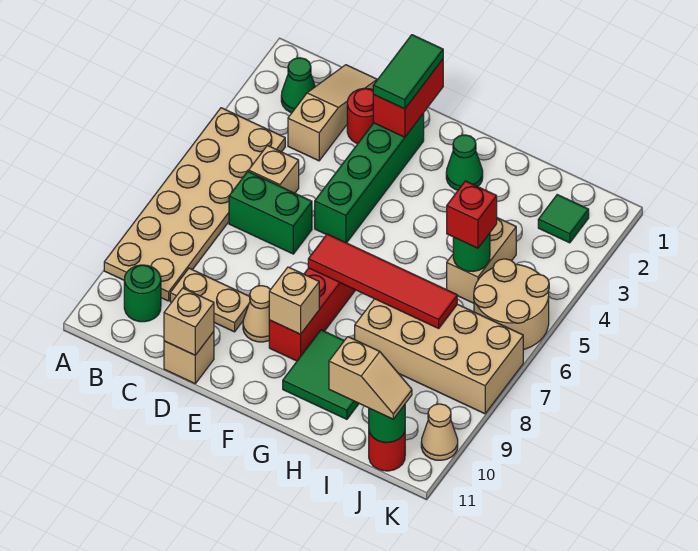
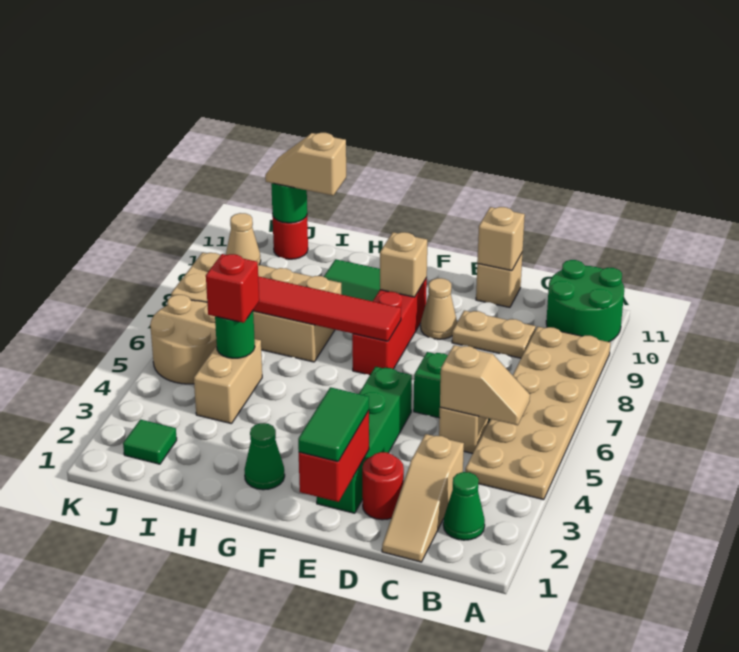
none -> tan slope B5:C5 level 2 top C
green round brick B10 level 1 -> green round brick A10:B11 level 1

